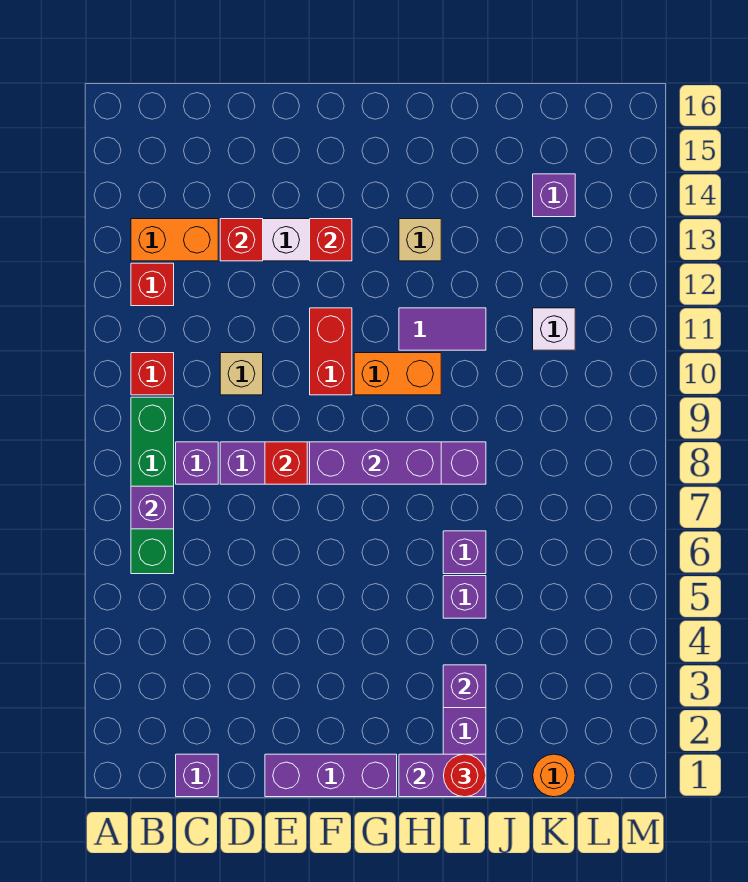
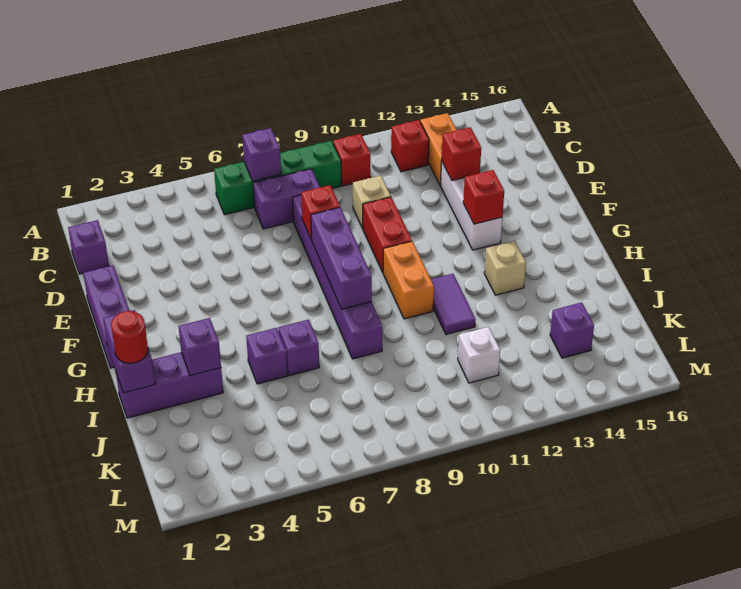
purple brick C8 level 1 -> purple brick C7:C8 level 1
red brick F10:F11 level 1 -> red brick E10:F10 level 1
orange round brick K1 level 1 -> none

